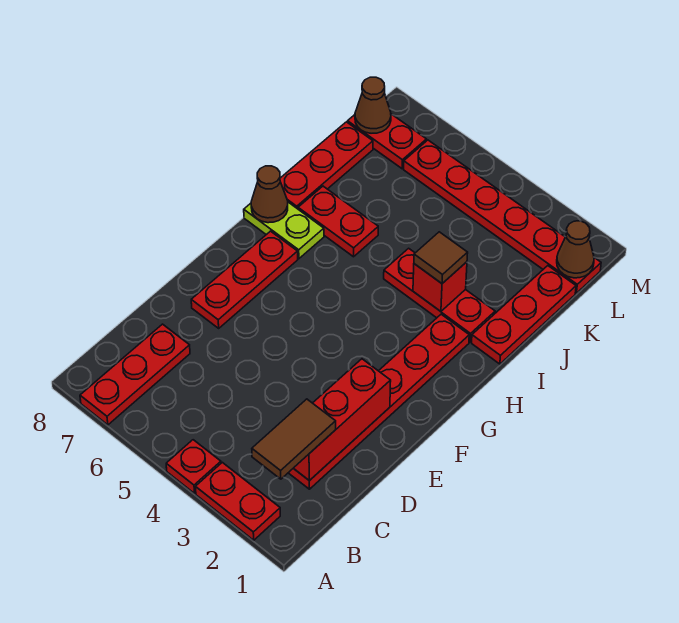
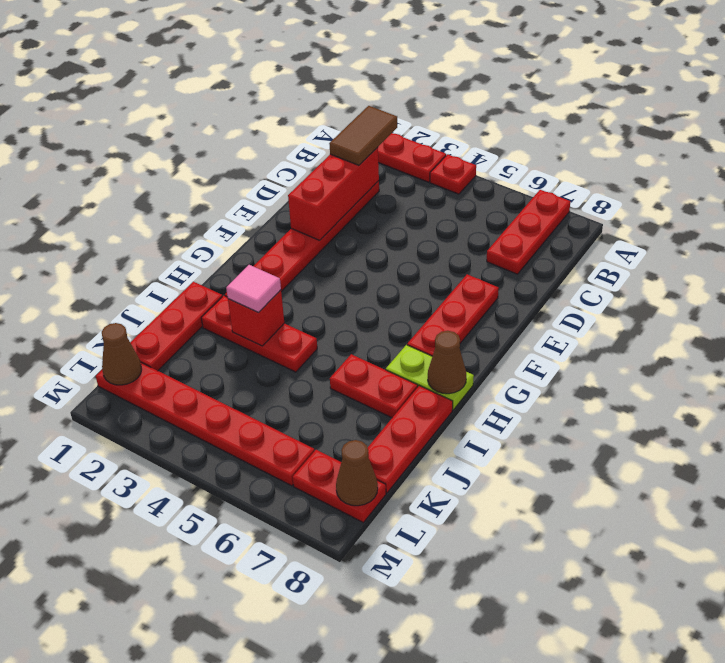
brown tile I3 level 3 -> pink tile I3 level 3

